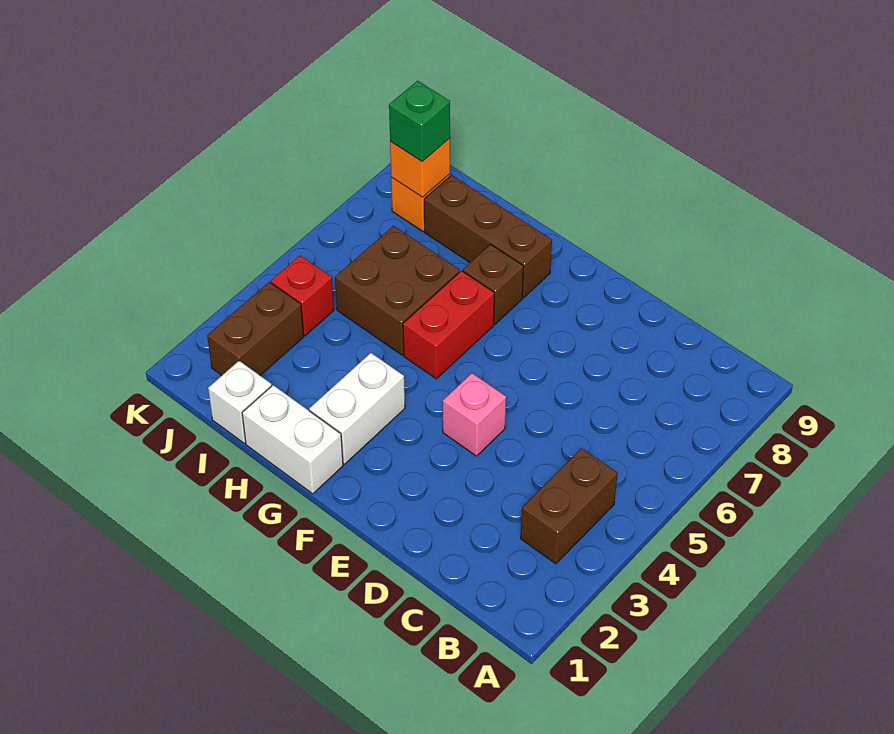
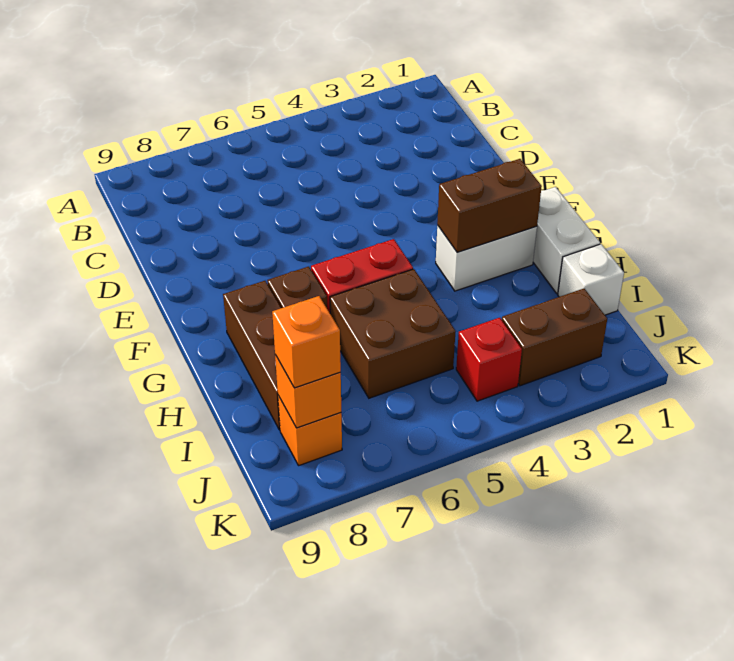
brown brick B3:B4 level 1 -> brown brick G2:G3 level 2
pink brick E4 level 1 -> none
green brick J8 level 3 -> orange brick J8 level 3

